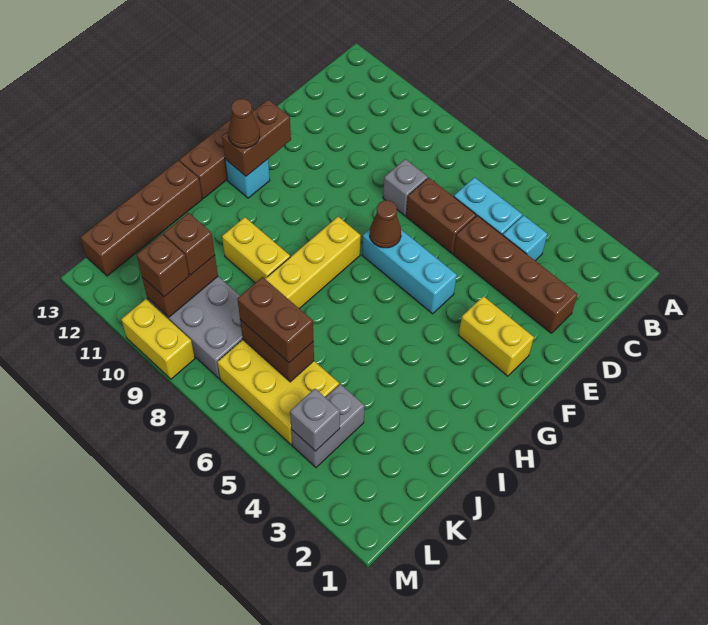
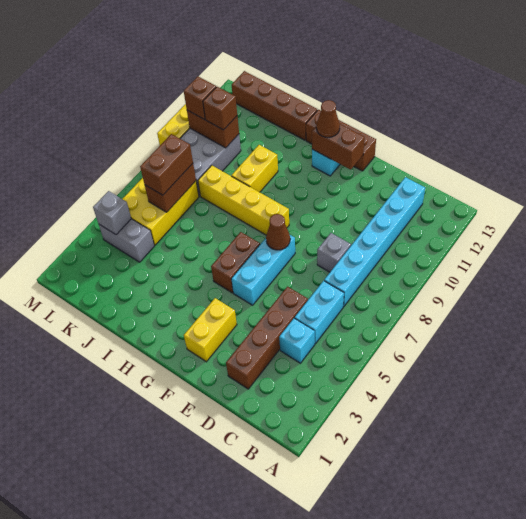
none -> cyan brick C7:C12 level 1
brown brick D6:D7 level 1 -> brown brick G5:G6 level 1

